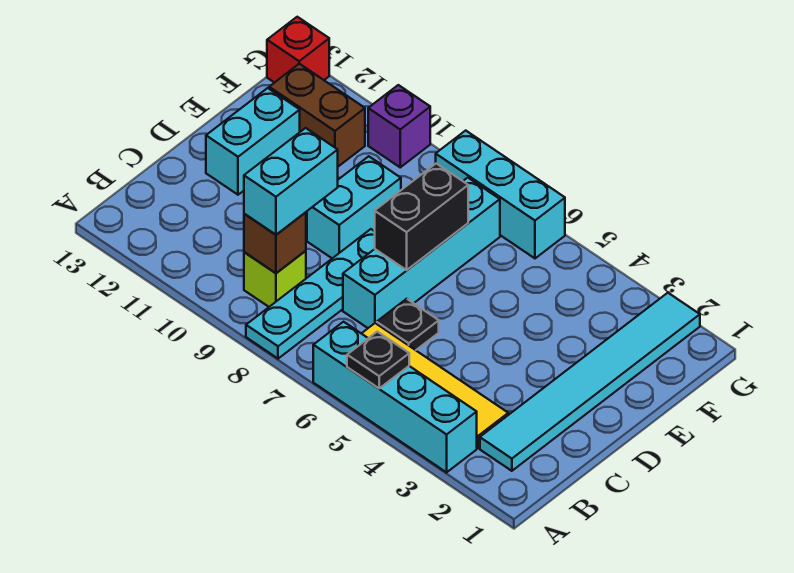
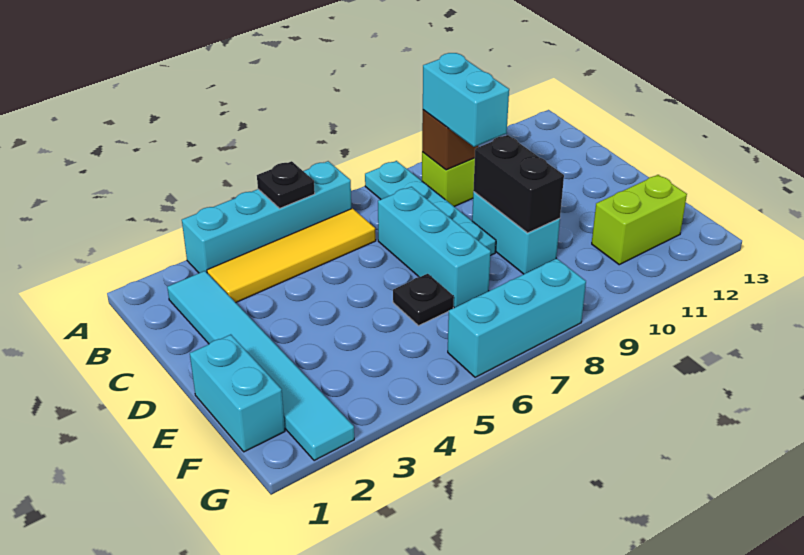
black plate C6 level 1 -> black plate E6 level 1
cyan brick C7:F7 level 1 -> cyan brick C7:E7 level 1
black brick D7:E7 level 2 -> black brick D9:E9 level 2
cyan brick D12:E12 level 1 -> cyan brick E1:F1 level 1
brown brick F11:F12 level 1 -> lime brick F11:F12 level 1
purple brick G10 level 1 -> none
red brick G13 level 1 -> none

